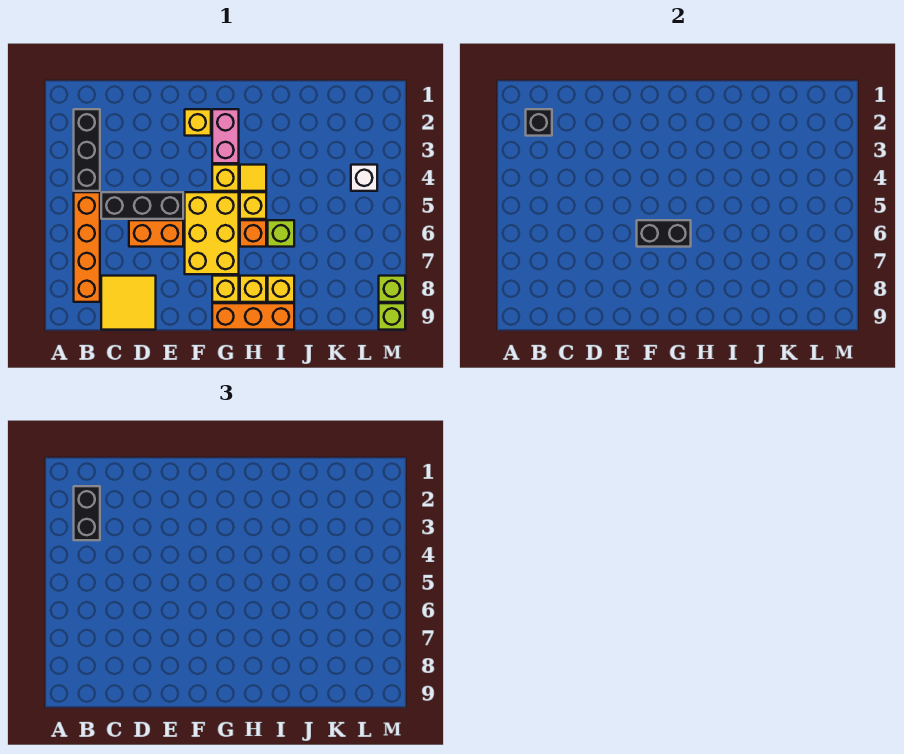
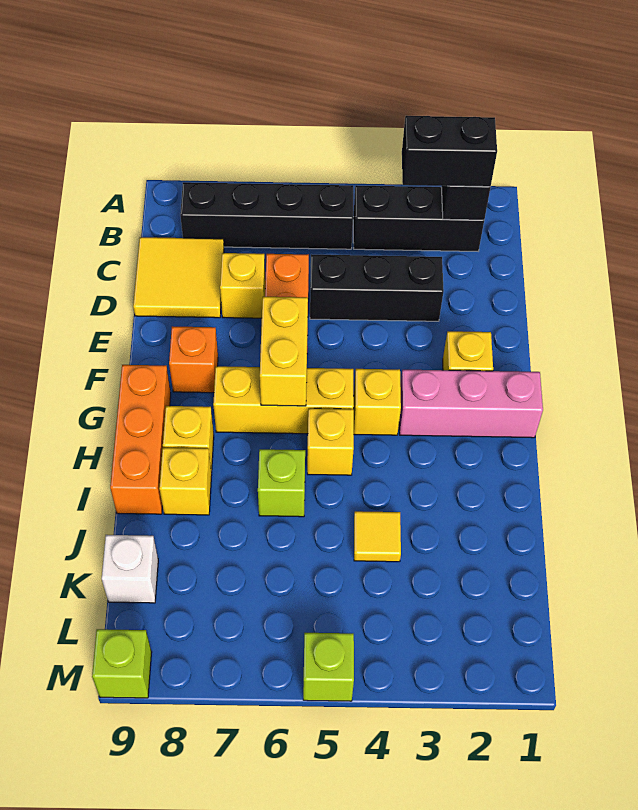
orange brick B5:B8 level 1 -> black brick B5:B8 level 1
black brick C5:E5 level 1 -> black brick D3:D5 level 1
yellow brick F5:G7 level 1 -> yellow brick G5:G7 level 1
black brick F6:G6 level 2 -> yellow brick F6:G6 level 2
pink brick G2:G3 level 1 -> pink brick G1:G3 level 1
yellow brick G8 level 1 -> yellow brick D7 level 1
yellow tile H4 level 1 -> yellow tile J4 level 1
orange brick H6 level 1 -> orange brick F8 level 1
white brick L4 level 1 -> white brick K9 level 1
lime brick M8 level 1 -> lime brick M5 level 1

